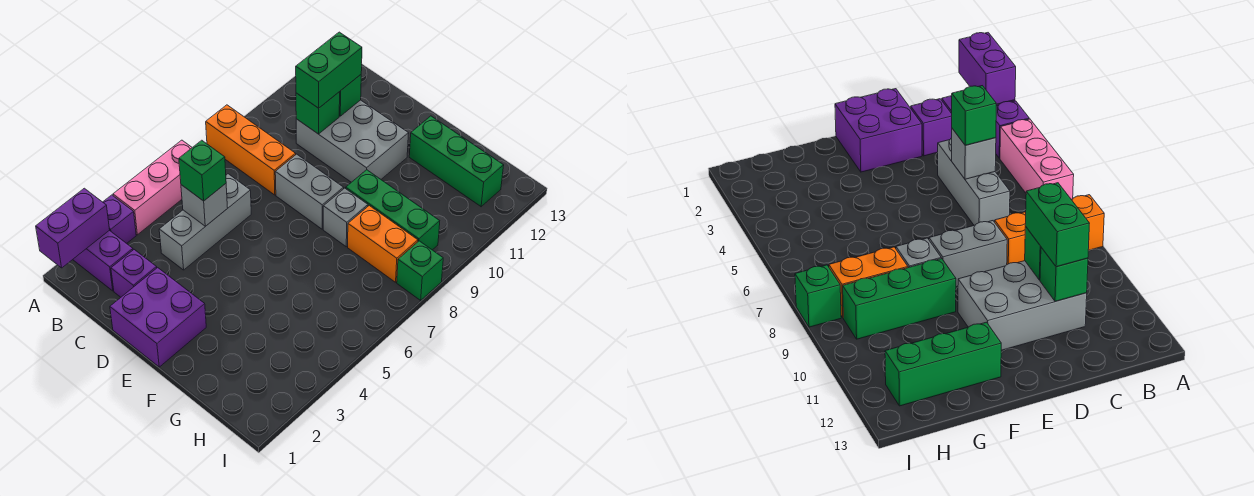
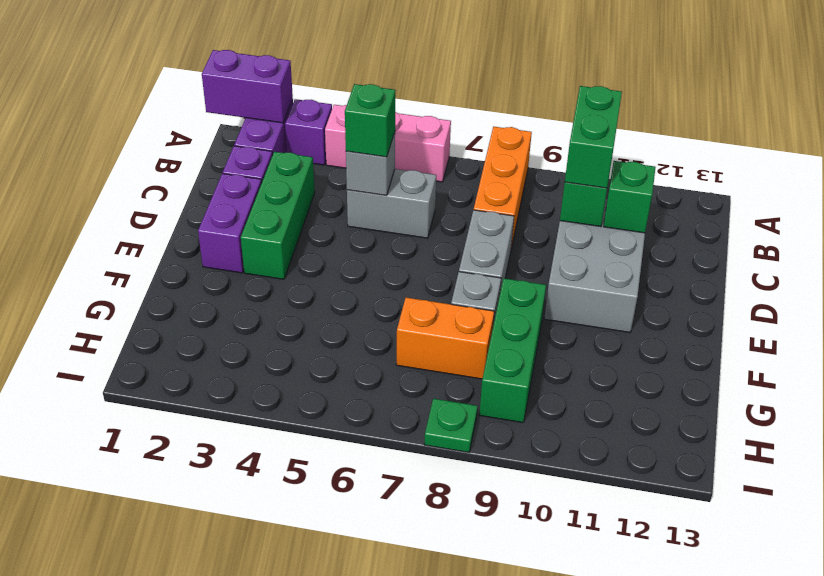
grey brick C4:C6 level 1 -> grey brick C5:C6 level 1
green brick C10:C11 level 3 -> green brick B10:C10 level 3
purple brick D1:E2 level 1 -> purple brick D2:E2 level 1
green brick F12:H12 level 1 -> green brick C3:E3 level 1
orange brick G8:H8 level 1 -> orange brick G7:G8 level 1
green brick I8 level 1 -> green plate I8 level 1

